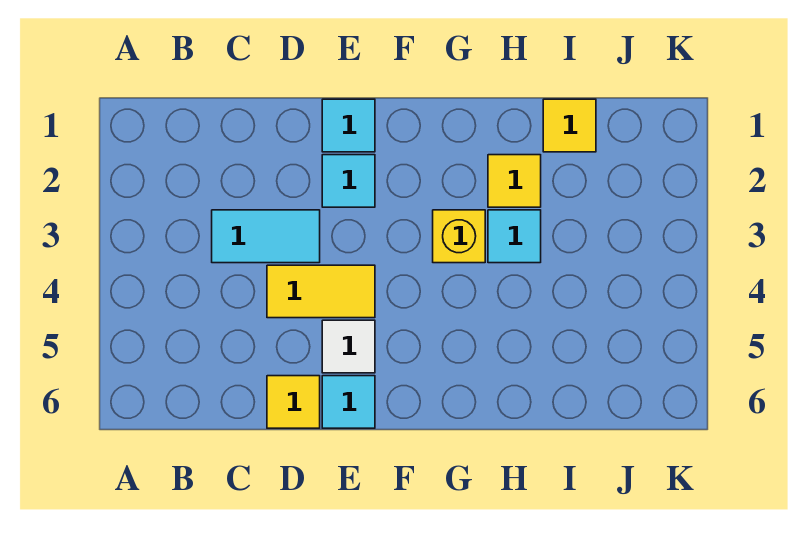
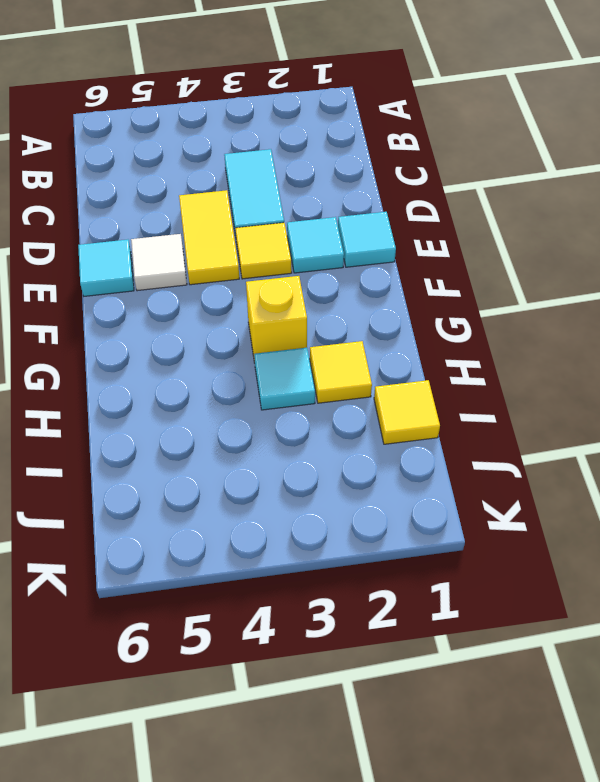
yellow tile D6 level 1 -> yellow tile E3 level 1

